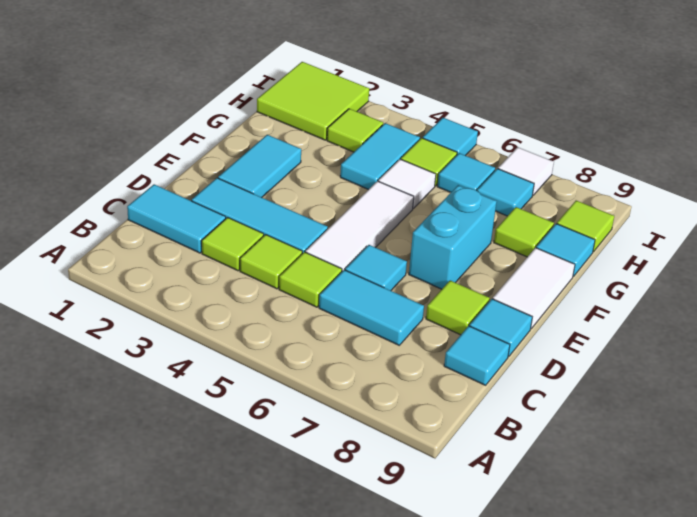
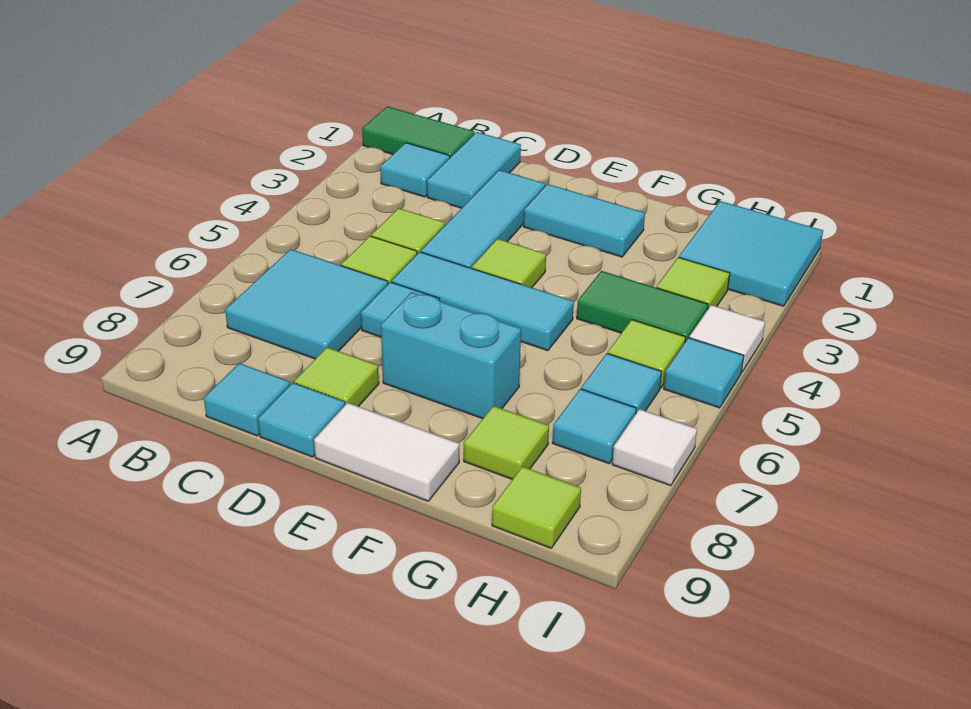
none -> green tile A1:B1 level 1
lime tile C3 level 1 -> lime tile E4 level 1
cyan tile C6:C7 level 1 -> cyan tile B6:C7 level 1
white tile D5:F5 level 1 -> cyan tile D5:F5 level 1
cyan tile G4:H4 level 1 -> green tile G4:H4 level 1
white tile G5 level 1 -> white tile I4 level 1
cyan tile G9 level 1 -> cyan tile B2 level 1
lime tile H1:I2 level 1 -> cyan tile H1:I2 level 1

